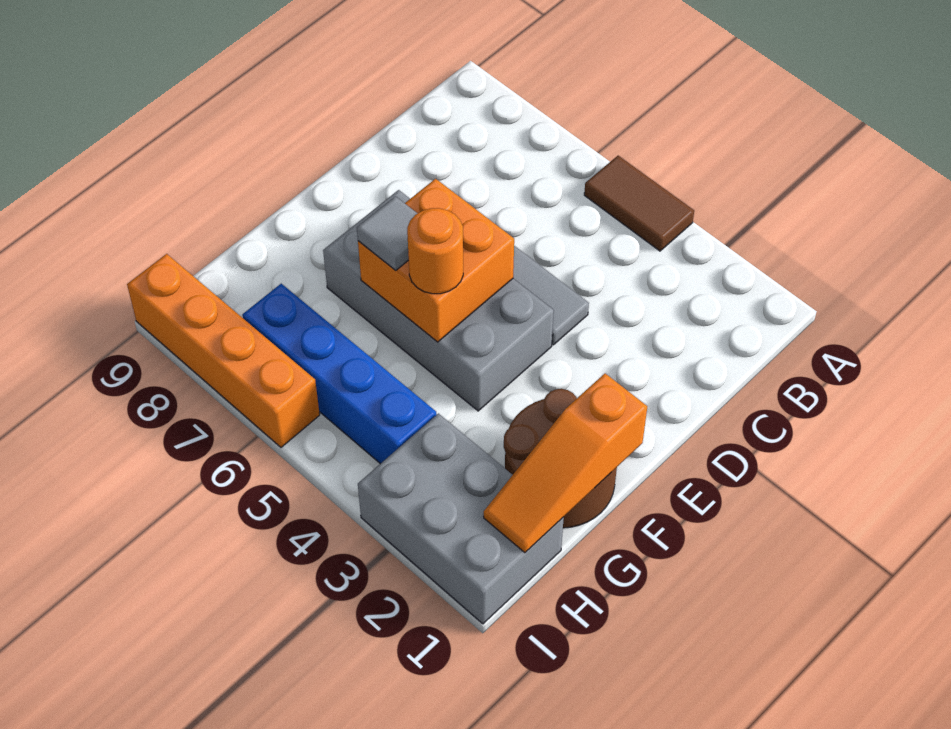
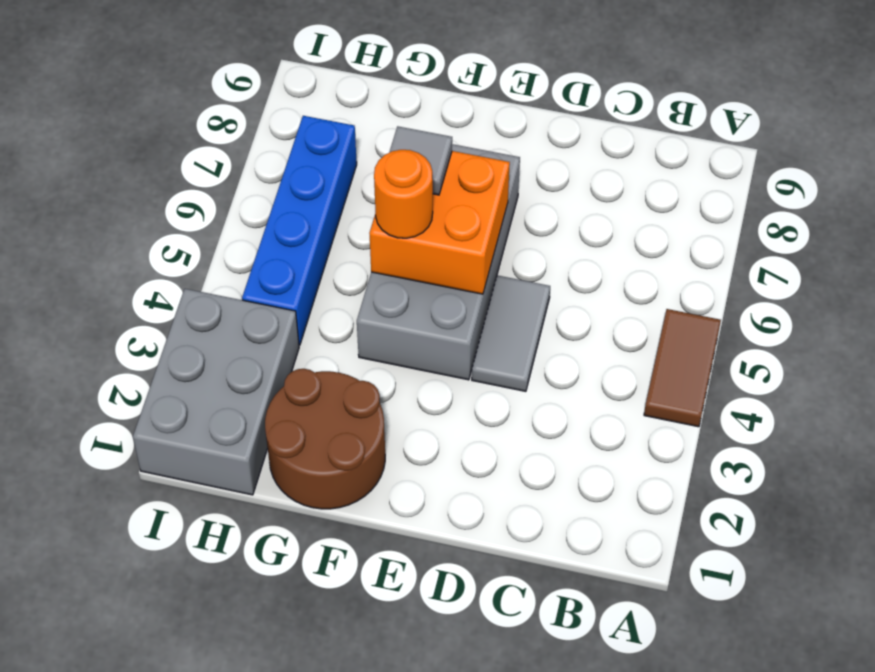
orange slope F1:H1 level 2 top F -> none
orange brick I6:I9 level 1 -> none

